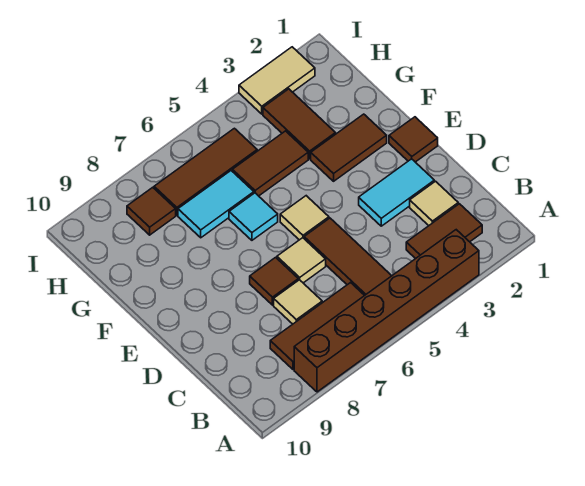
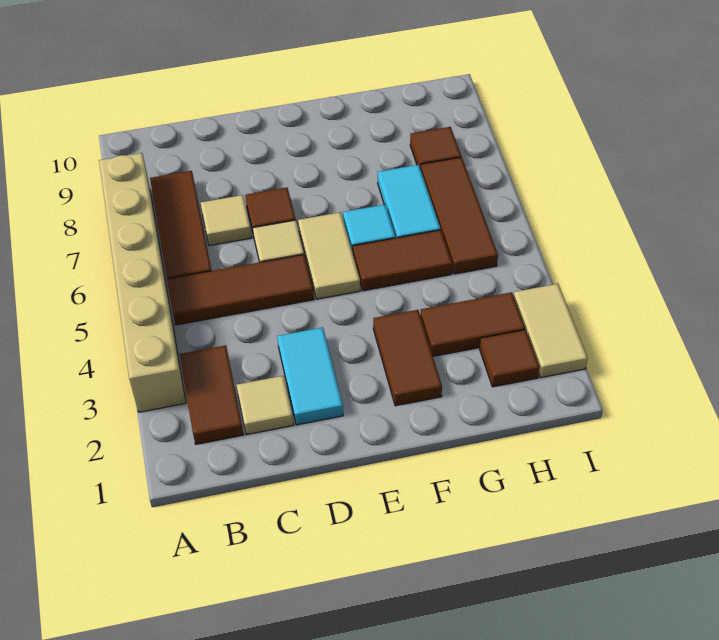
brown brick A3:A8 level 1 -> tan brick A3:A8 level 1
brown tile E1 level 1 -> brown tile H2 level 1
tan tile E5 level 1 -> tan tile E5:E6 level 1
brown tile G4:G5 level 1 -> brown tile F5:G5 level 1

